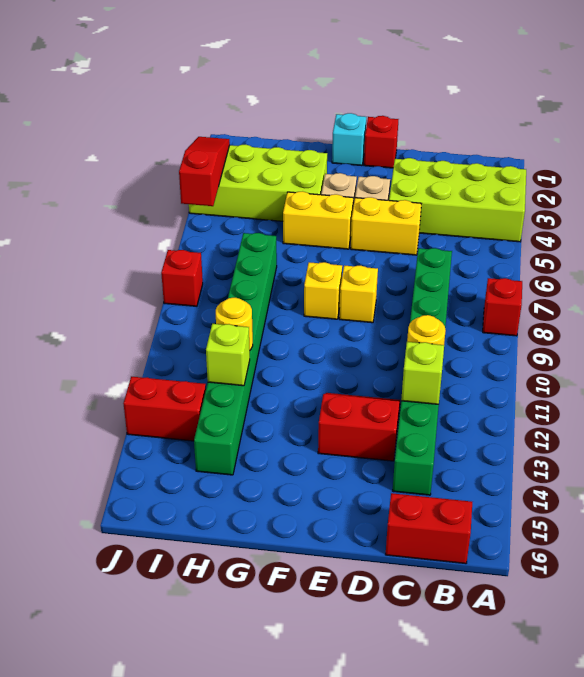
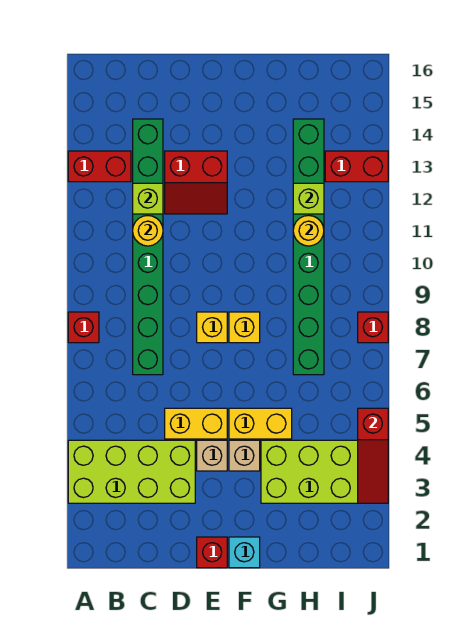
red brick B16:C16 level 1 -> red brick A13:B13 level 1

